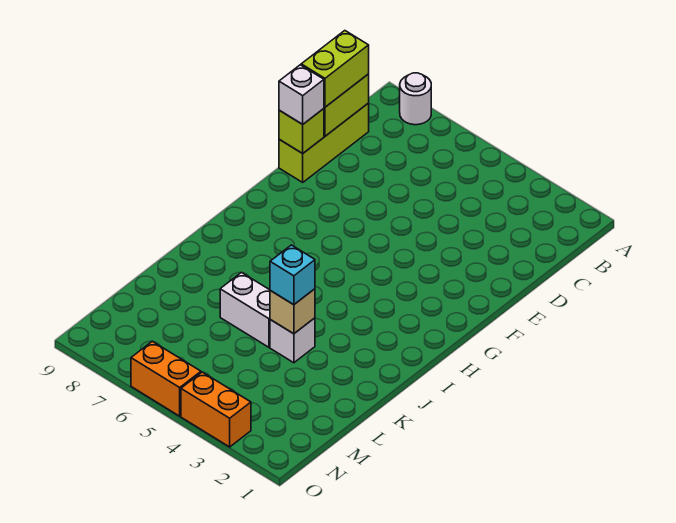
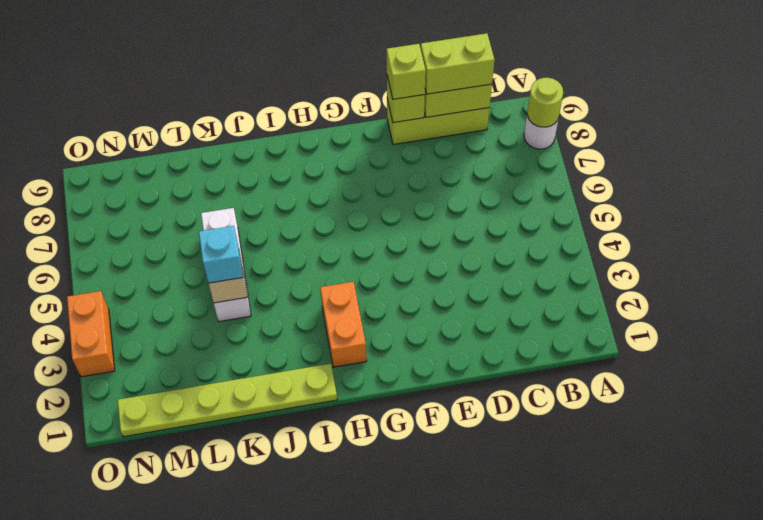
none -> lime round brick A8 level 2
white brick E9 level 3 -> lime brick E9 level 3
none -> lime plate I1:N1 level 1
orange brick O5:O6 level 1 -> orange brick H2:H3 level 1

